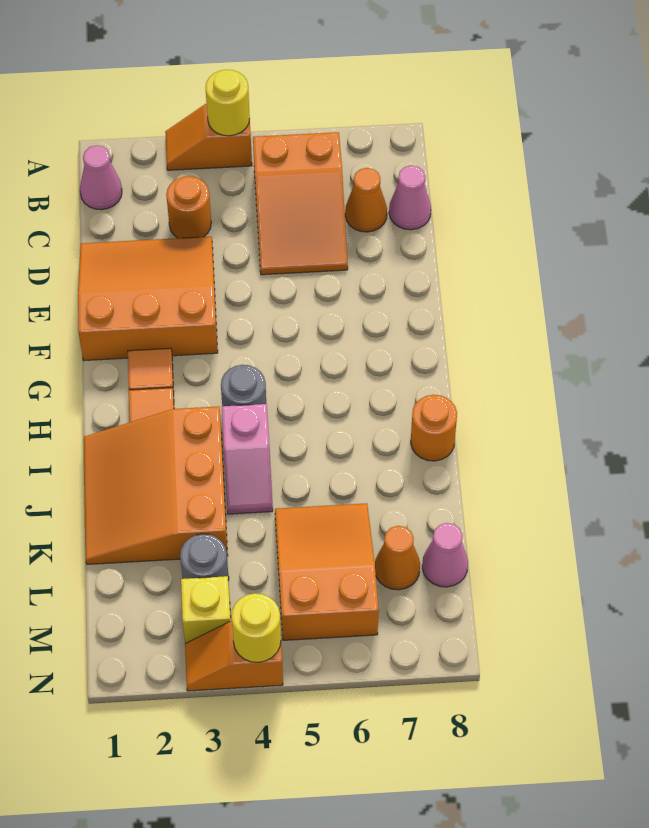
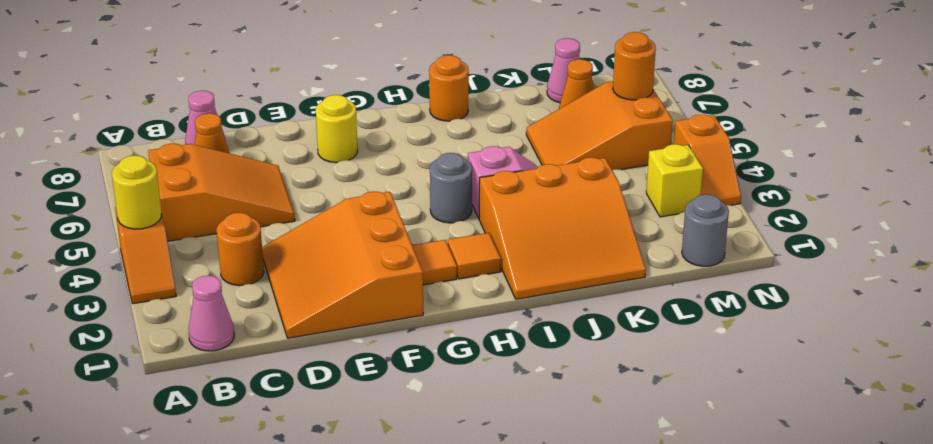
grey round brick L3 level 1 -> grey round brick M1 level 1
none -> orange round brick M6 level 2
yellow round brick N4 level 2 -> yellow round brick F7 level 1

